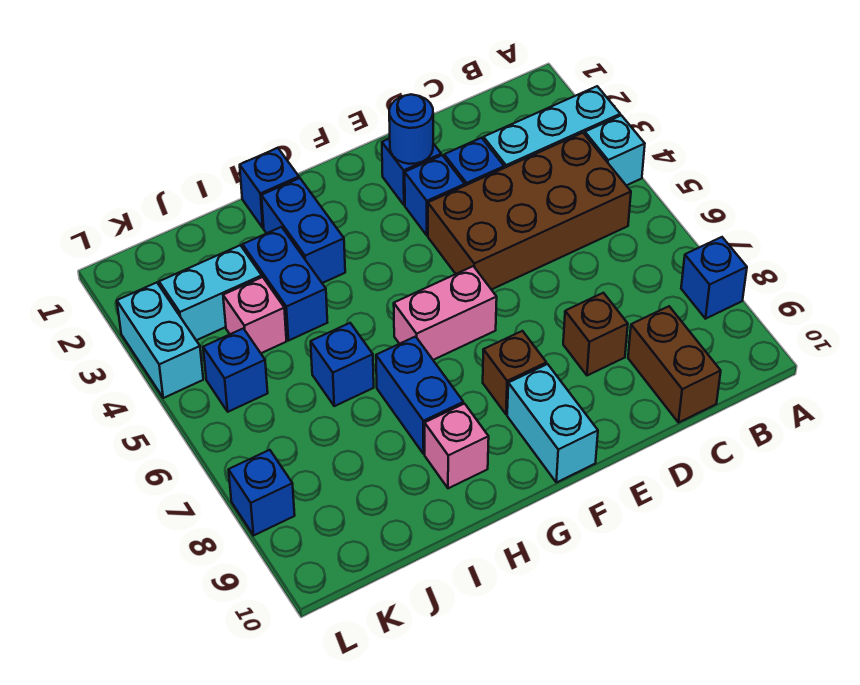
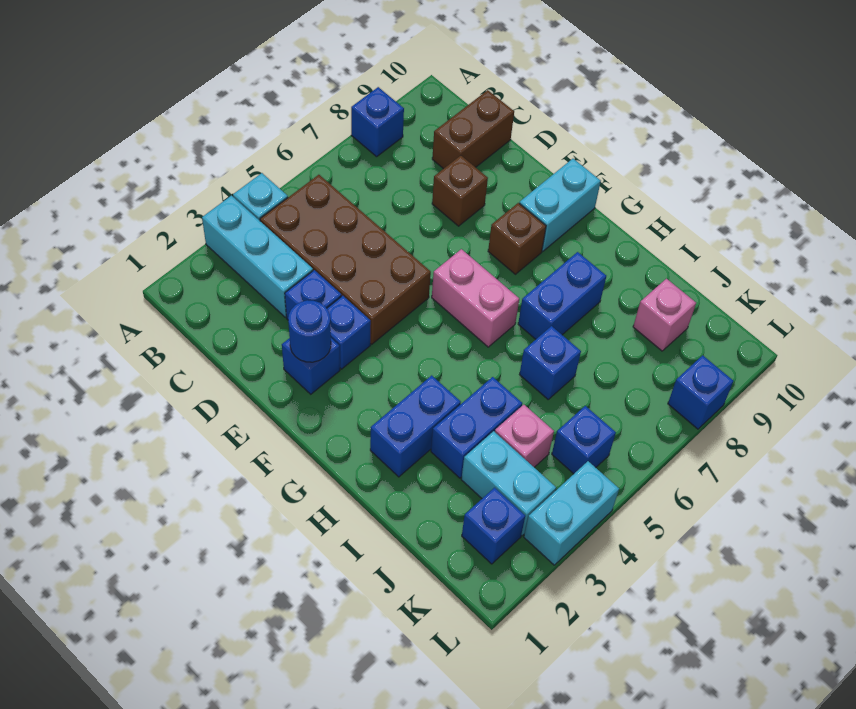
blue brick H1 level 1 -> blue brick K2 level 1
pink brick H9 level 1 -> pink brick J9 level 1

